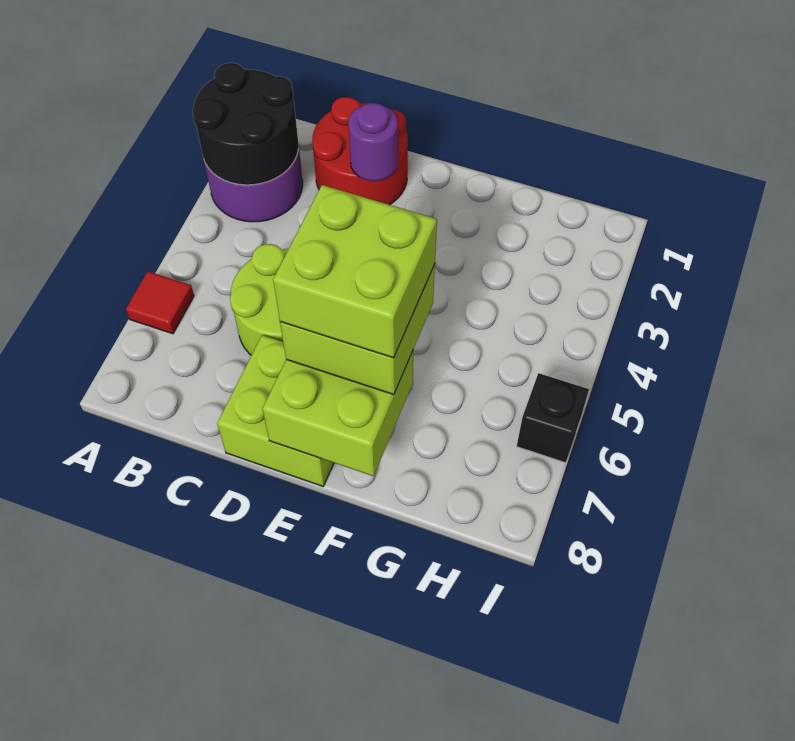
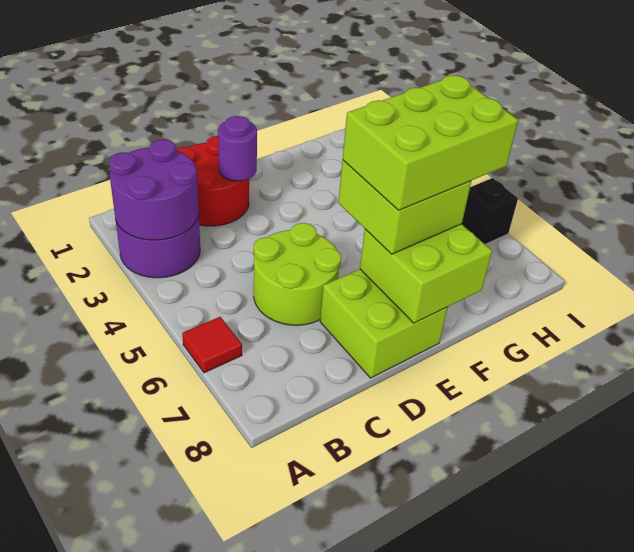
black round brick A2:B3 level 2 -> purple round brick A2:B3 level 2
lime brick E6:F7 level 4 -> lime brick E6:G7 level 4

